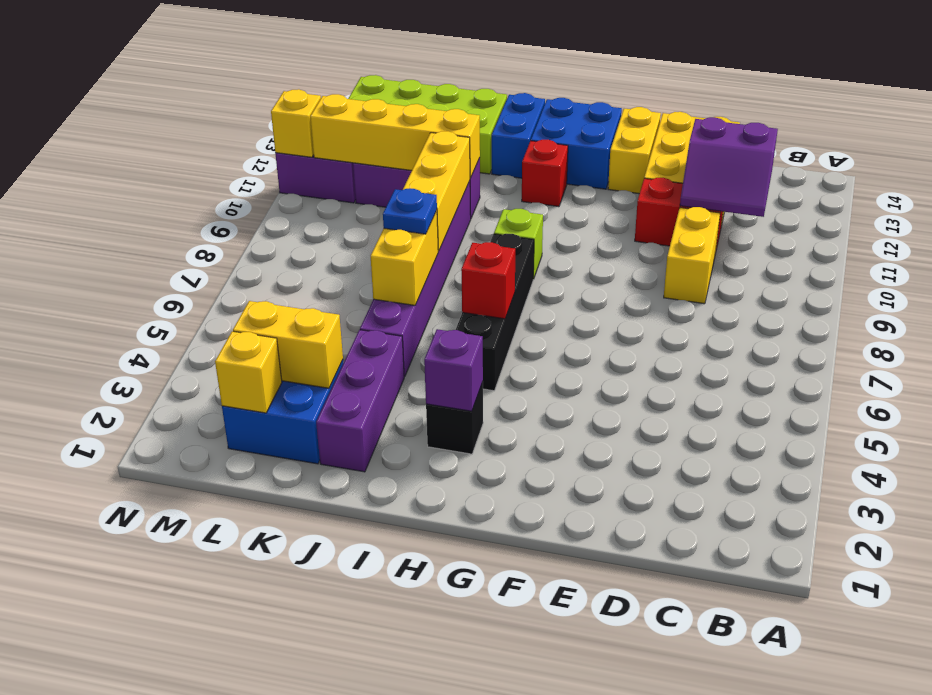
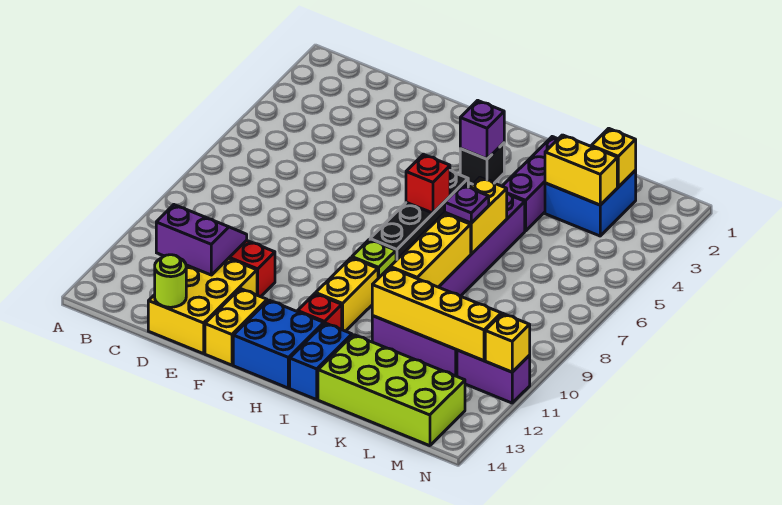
yellow brick D9:D10 level 1 -> yellow brick H10:H11 level 1
none -> lime round brick D14 level 2
blue plate J7 level 3 -> purple plate J7 level 3

